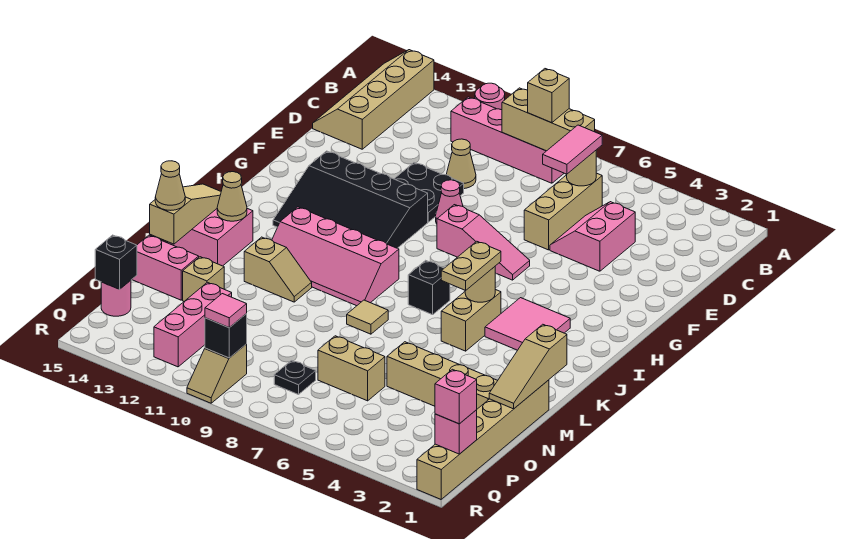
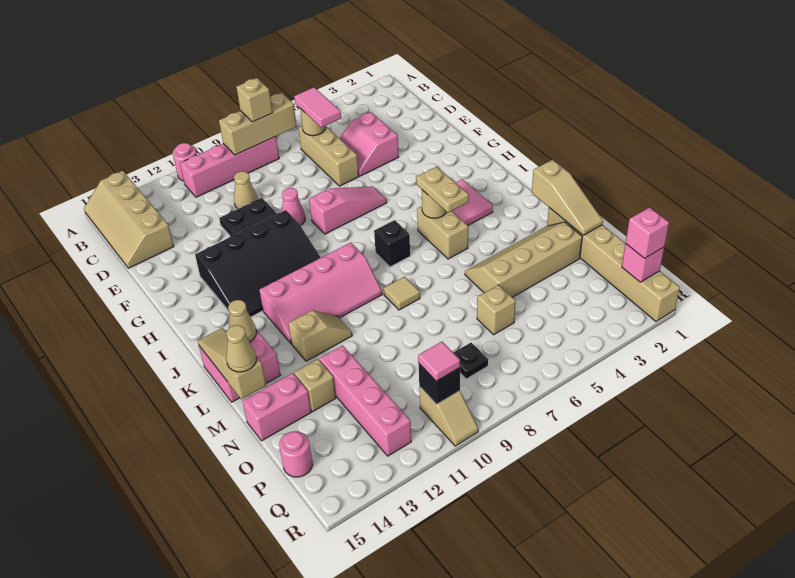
tan brick O6:O7 level 1 -> tan brick O6 level 1
pink brick O12:Q12 level 1 -> pink brick N12:Q12 level 1
black brick P15 level 2 -> none

